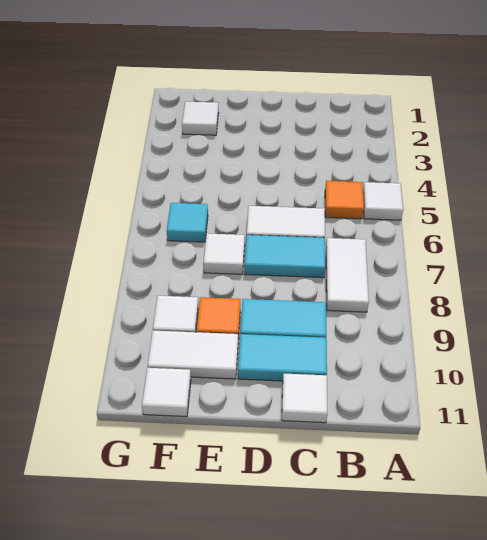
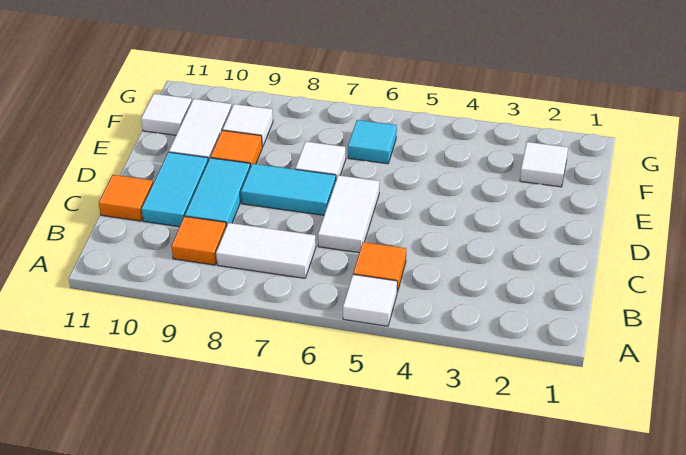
none -> orange tile B9 level 1
cyan tile C7:D7 level 1 -> cyan tile D7:D8 level 1
white tile C11 level 1 -> orange tile C11 level 1

